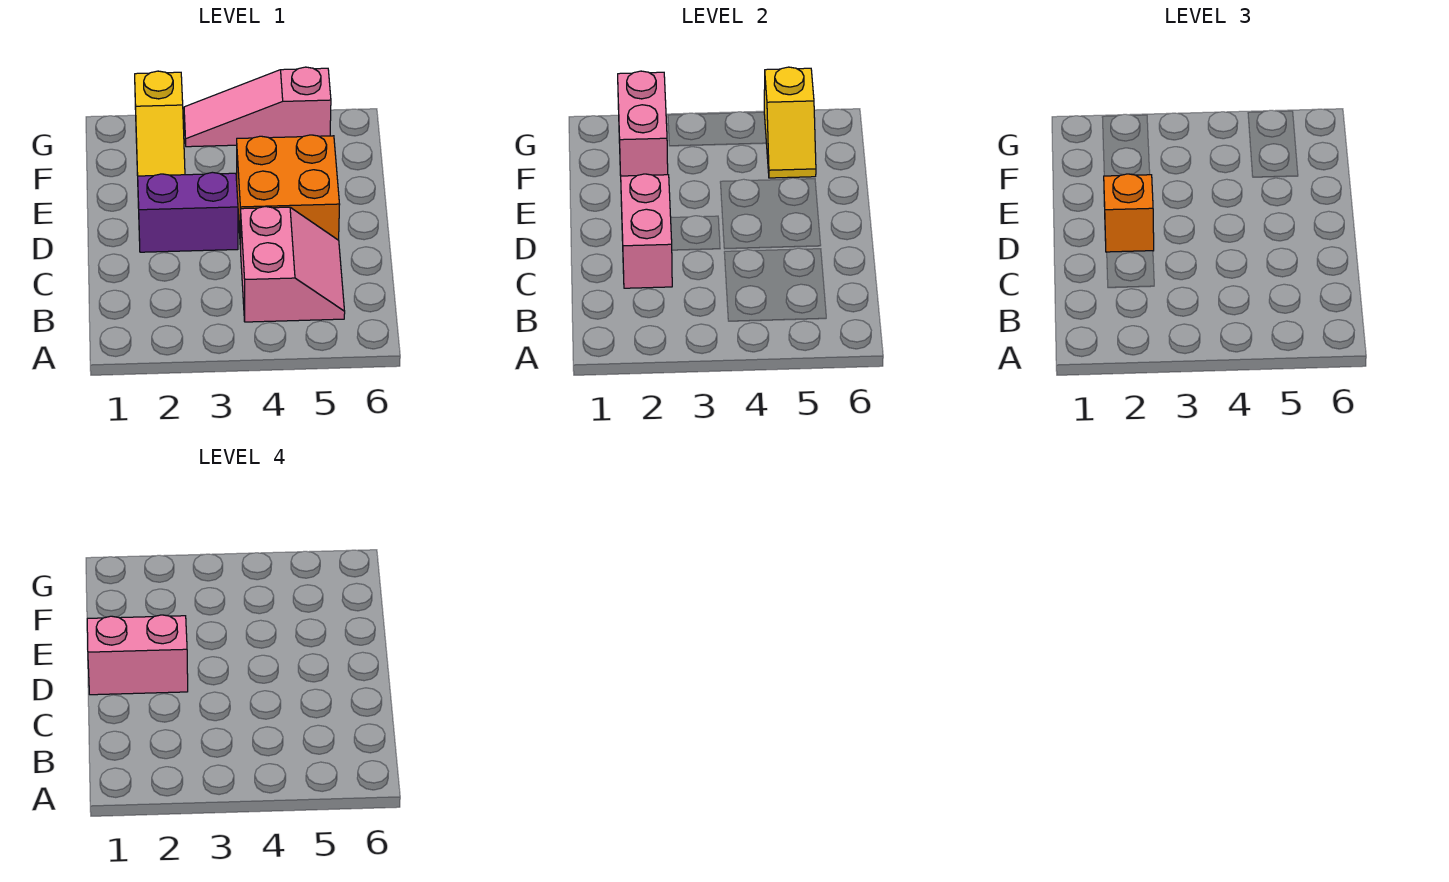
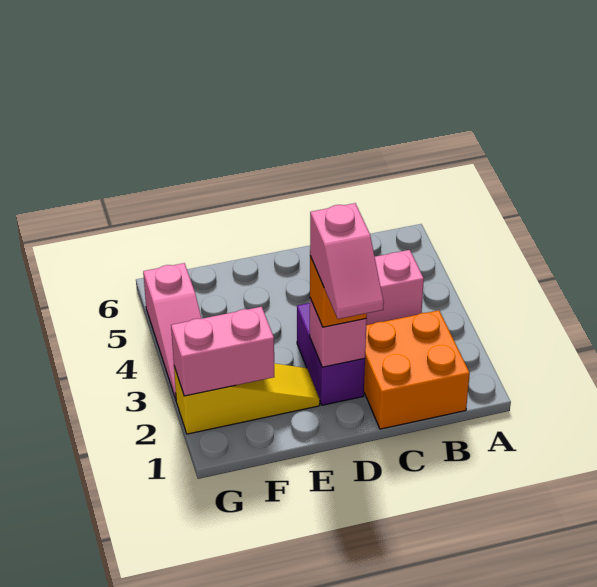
pink brick C2:D2 level 2 -> pink brick D2 level 2
pink brick D1:D2 level 4 -> pink slope D1:D2 level 4 top 2
orange brick D4:E5 level 1 -> orange brick B1:C2 level 1
yellow slope F5:G5 level 2 top G -> none

